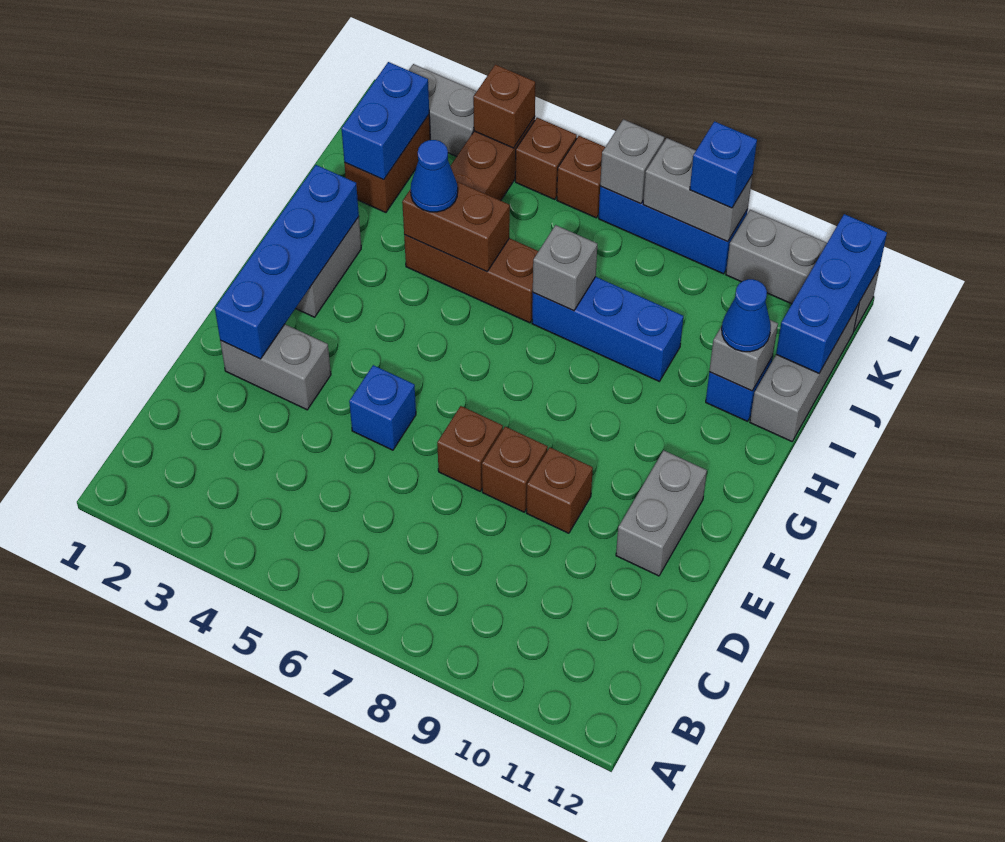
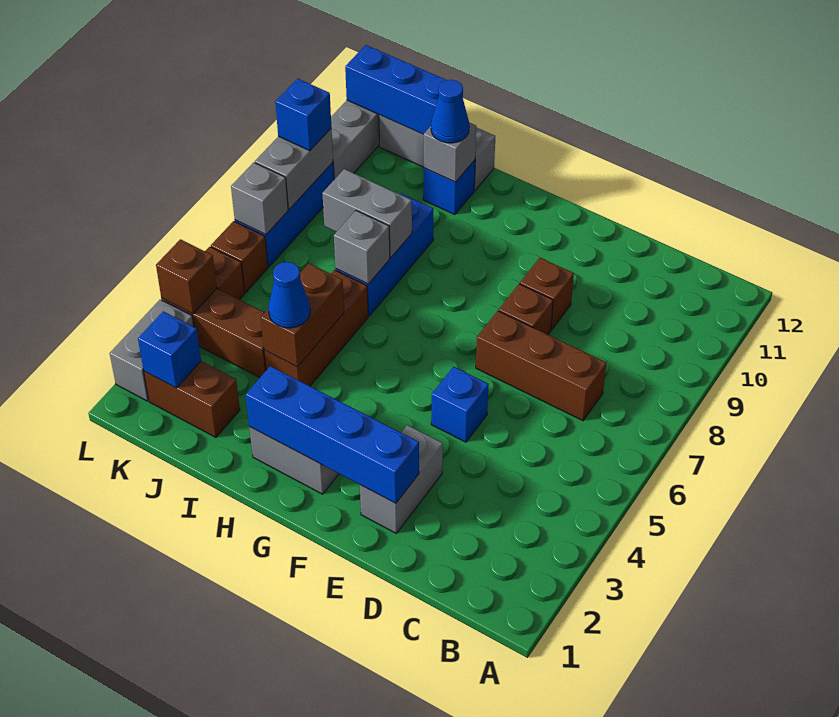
brown brick E7 level 1 -> brown brick C7:E7 level 1
grey brick E11:F11 level 1 -> grey brick I8:J8 level 2
blue brick J2:K2 level 2 -> blue brick K2 level 2

